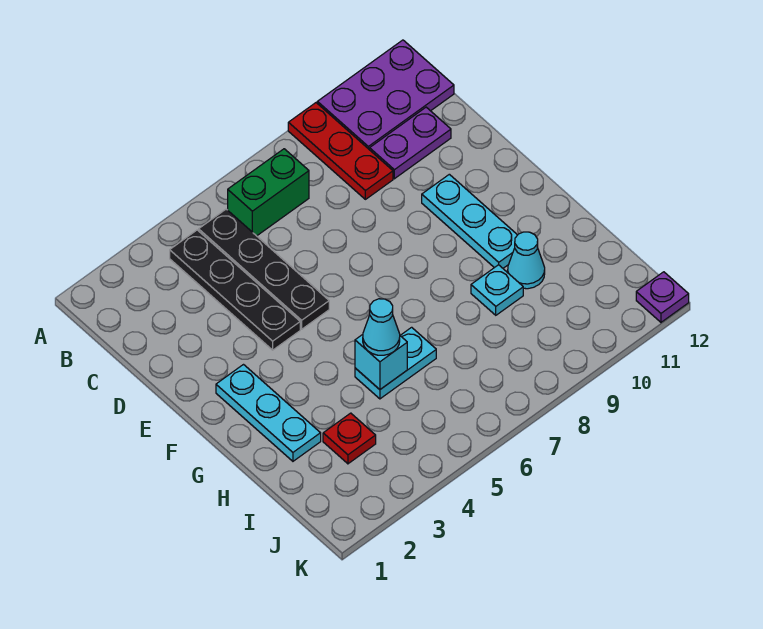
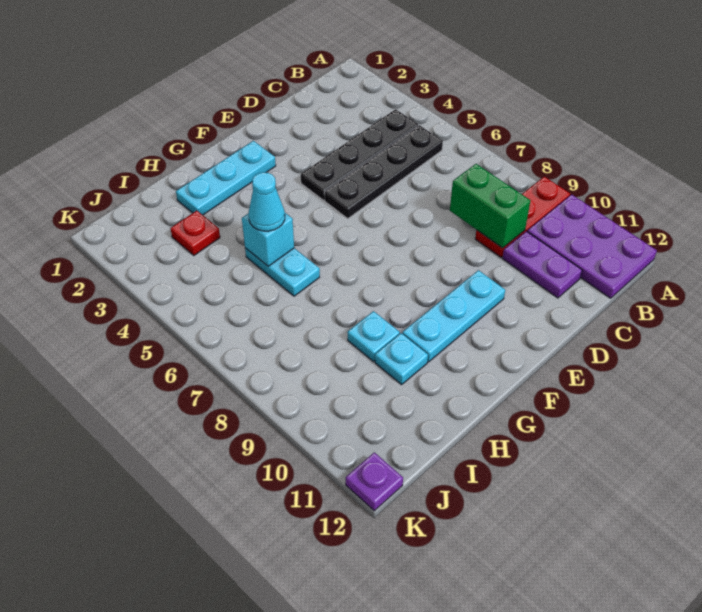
green brick B6:B7 level 1 -> green brick C8:C9 level 2
cyan cone H10 level 1 -> cyan plate H10 level 1

